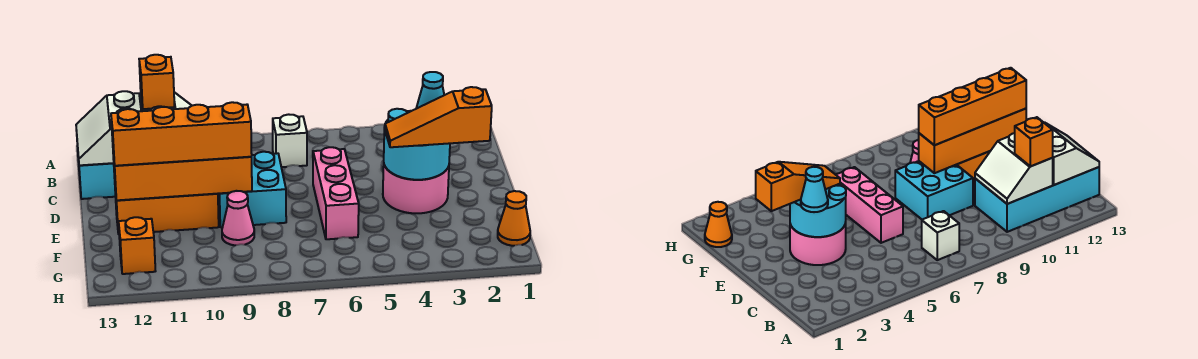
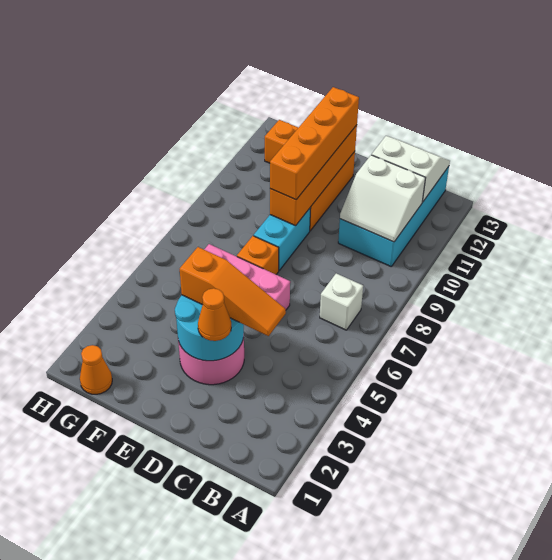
orange brick B11 level 3 -> orange brick E7 level 1
cyan cone D3 level 3 -> orange cone D3 level 3
cyan brick D8:E9 level 1 -> cyan brick E8:E9 level 1
orange slope E2:E4 level 3 top 2 -> orange slope C4:E4 level 3 top E
pink cone F9 level 1 -> none

